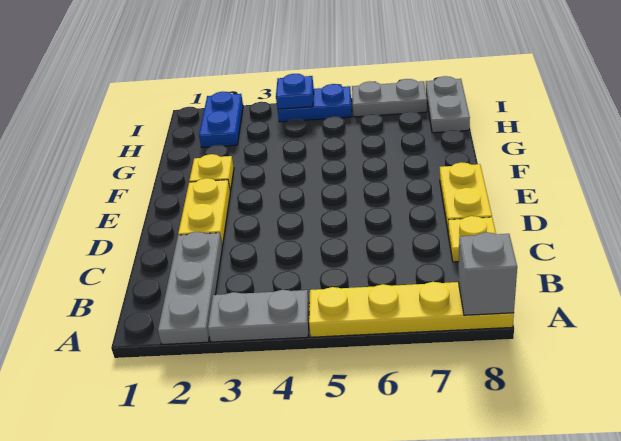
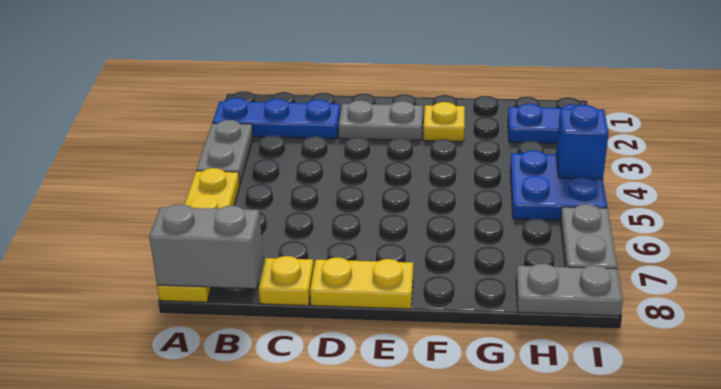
grey plate A2:C2 level 1 -> blue plate A2:C2 level 1
grey brick A8 level 2 -> grey brick A8:B8 level 2
yellow plate D2:E2 level 1 -> grey plate D2:E2 level 1
blue plate I4:I5 level 1 -> blue plate H4:I5 level 1
blue plate I4 level 2 -> blue brick I4 level 2

